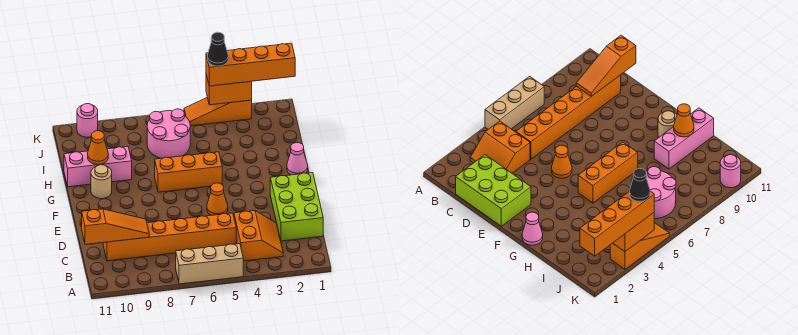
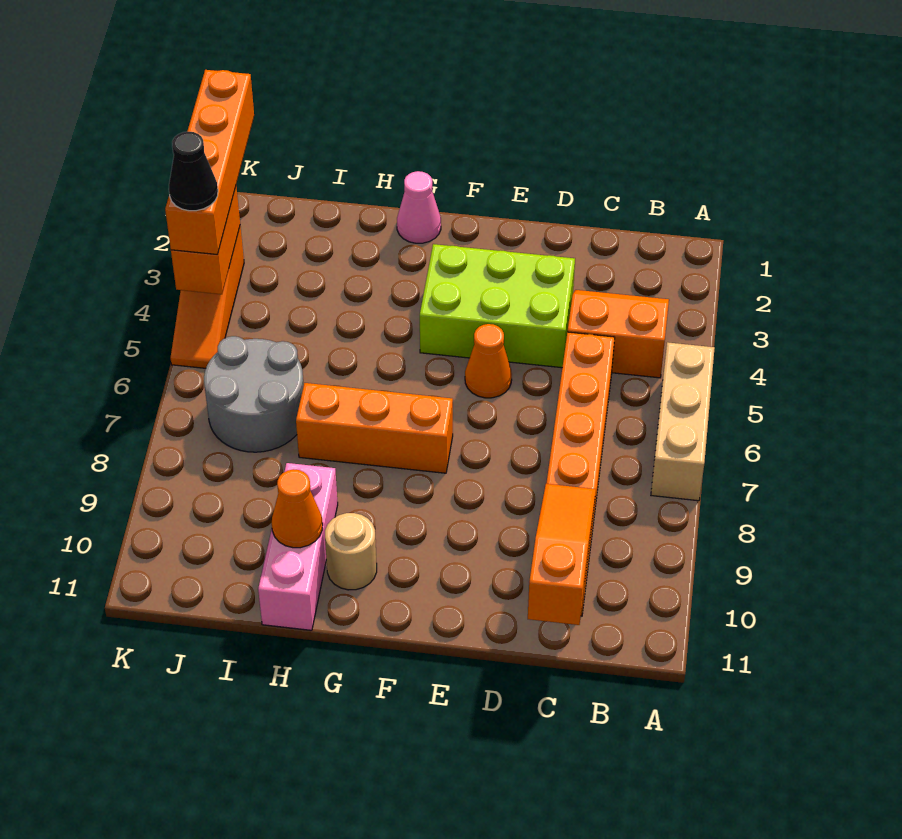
lime brick C1:E2 level 1 -> lime brick D3:F4 level 1
orange brick G5:G7 level 1 -> orange brick F7:H7 level 1
pink round brick I6:J7 level 1 -> grey round brick I6:J7 level 1
pink round brick K10 level 1 -> none

